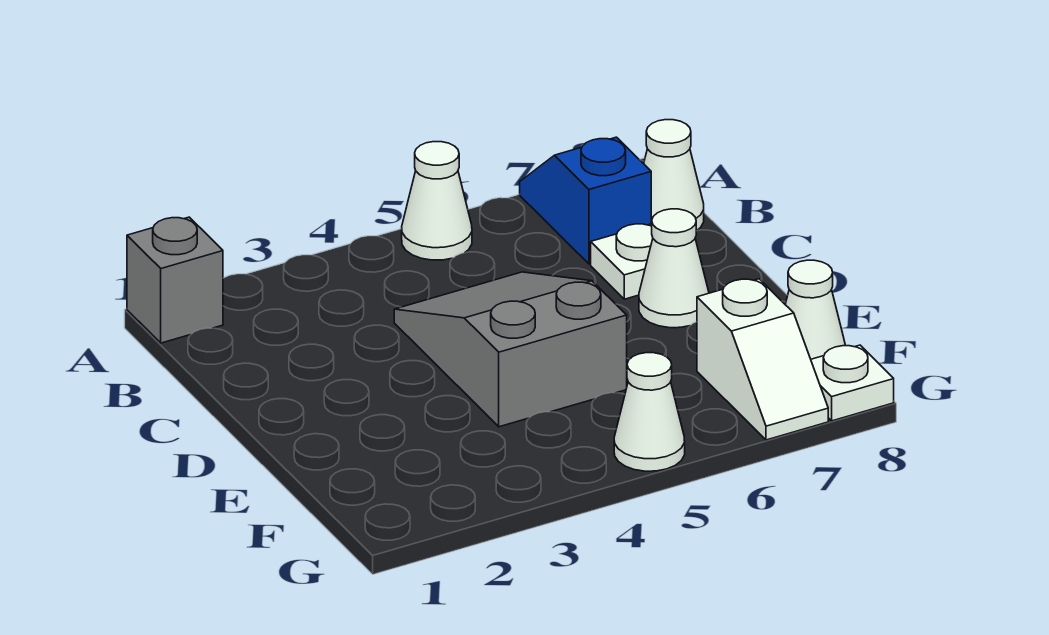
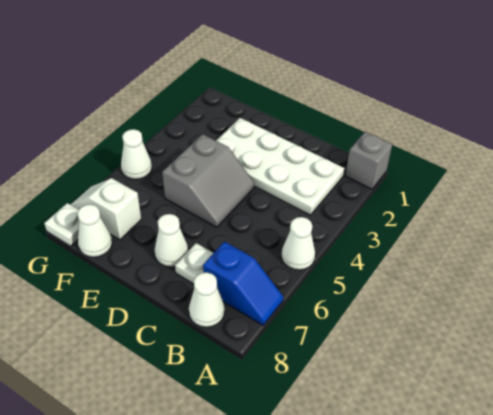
none -> white plate B2:E3 level 1
grey slope C4:E5 level 1 top E -> grey slope D4:E5 level 1 top E

